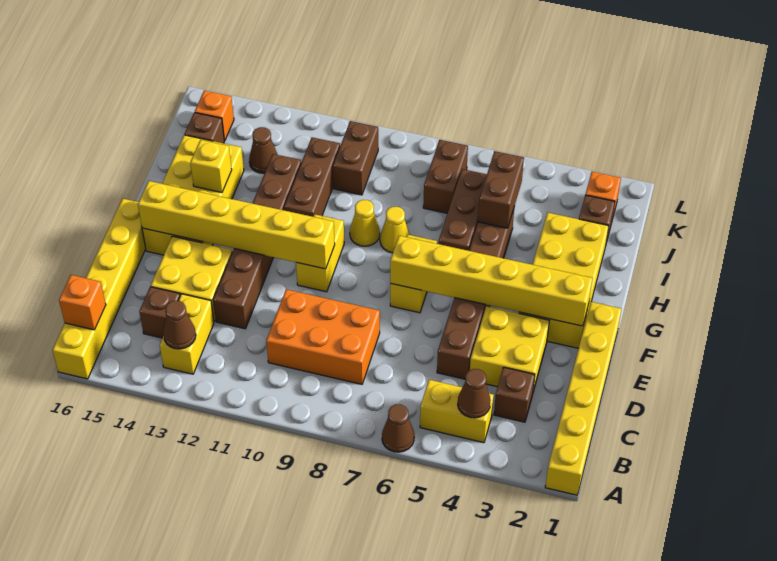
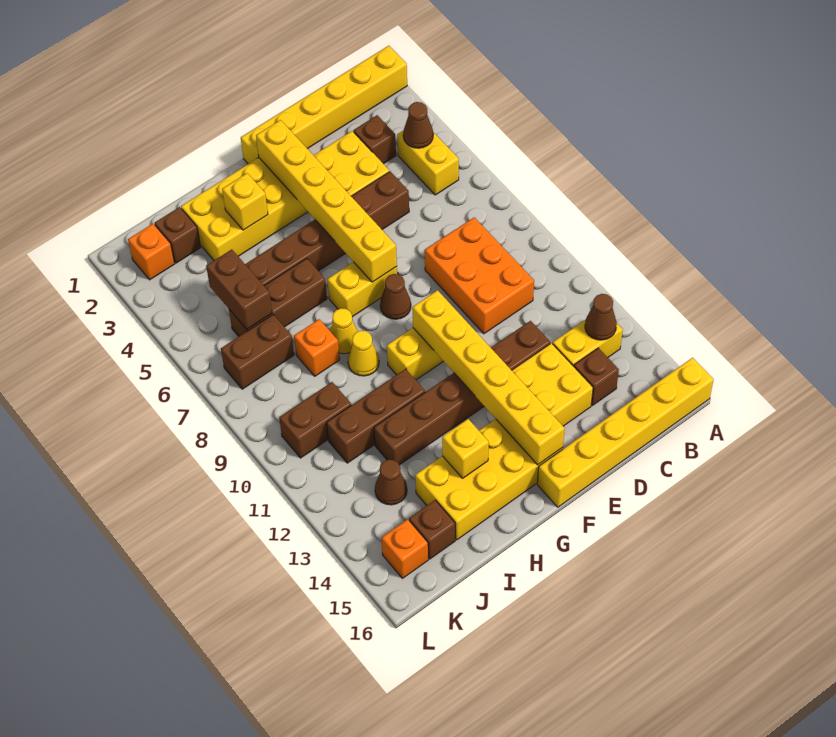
brown cone A6 level 1 -> brown cone F8 level 1
orange brick B16 level 2 -> orange brick I8 level 1
none -> yellow brick H3 level 2
brown brick I5:J5 level 2 -> brown brick J5:J6 level 2

